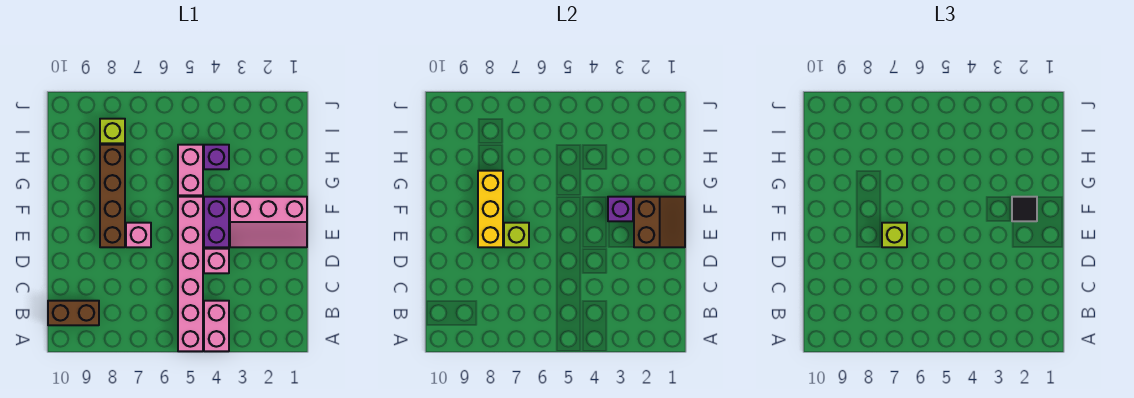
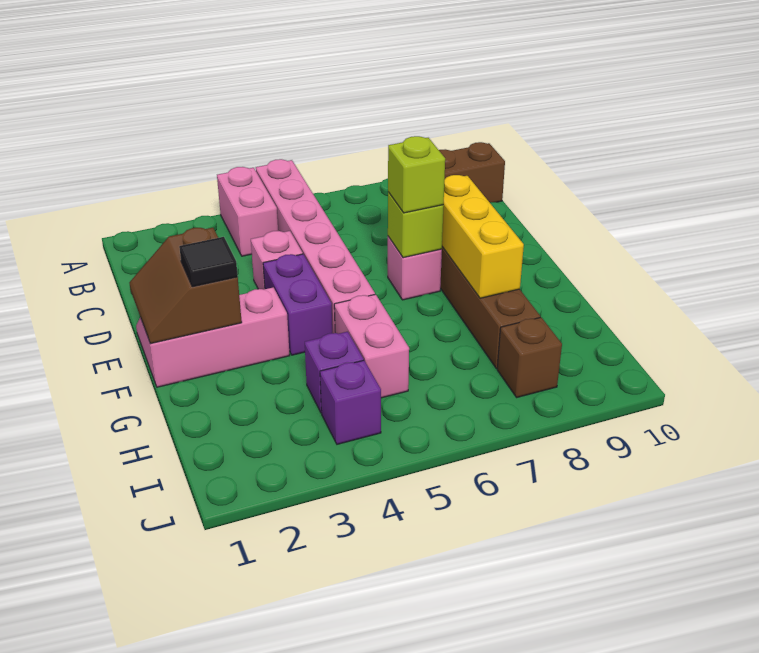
purple brick F3 level 2 -> purple brick I4 level 1
lime brick I8 level 1 -> brown brick I8 level 1

